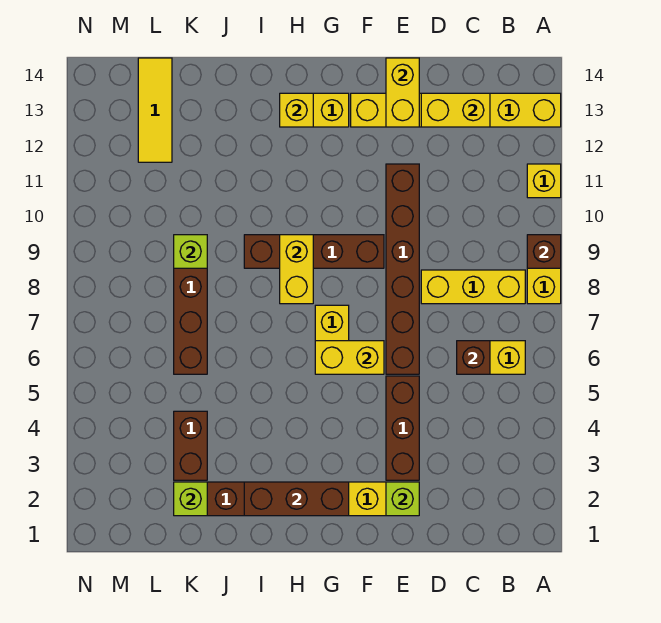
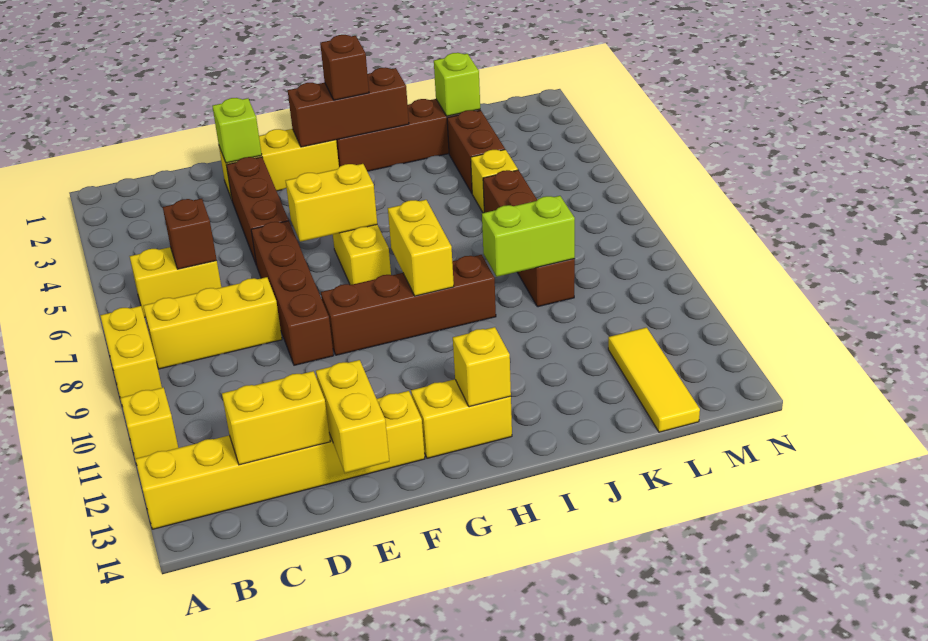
brown brick A9 level 2 -> brown brick H2 level 3
brown brick E6:E11 level 1 -> brown brick E6:E9 level 1
none -> yellow brick K5 level 1
lime brick K9 level 2 -> lime brick J9:K9 level 2

